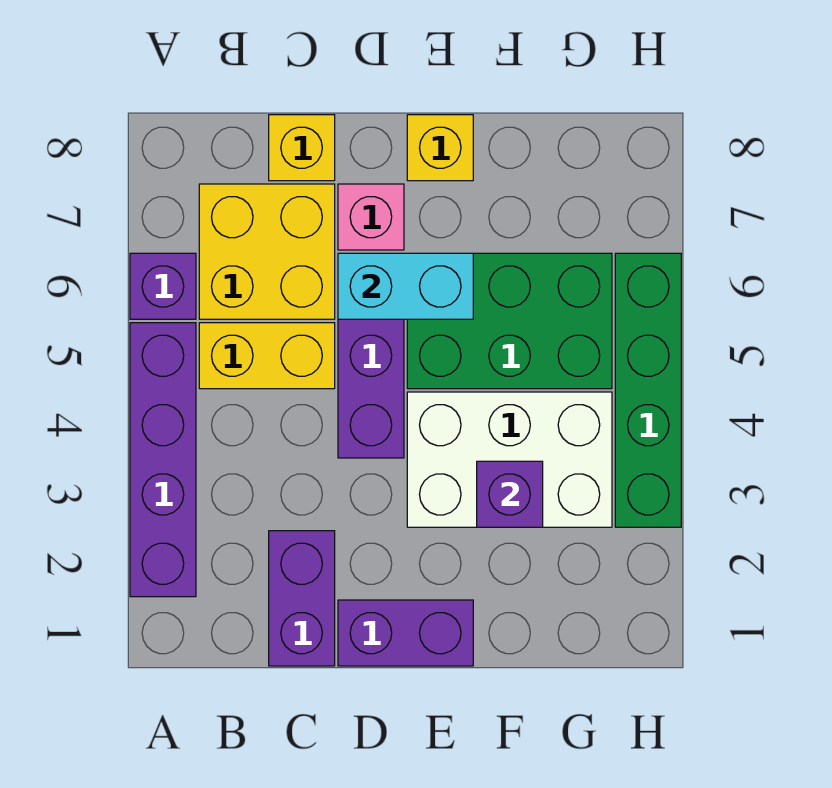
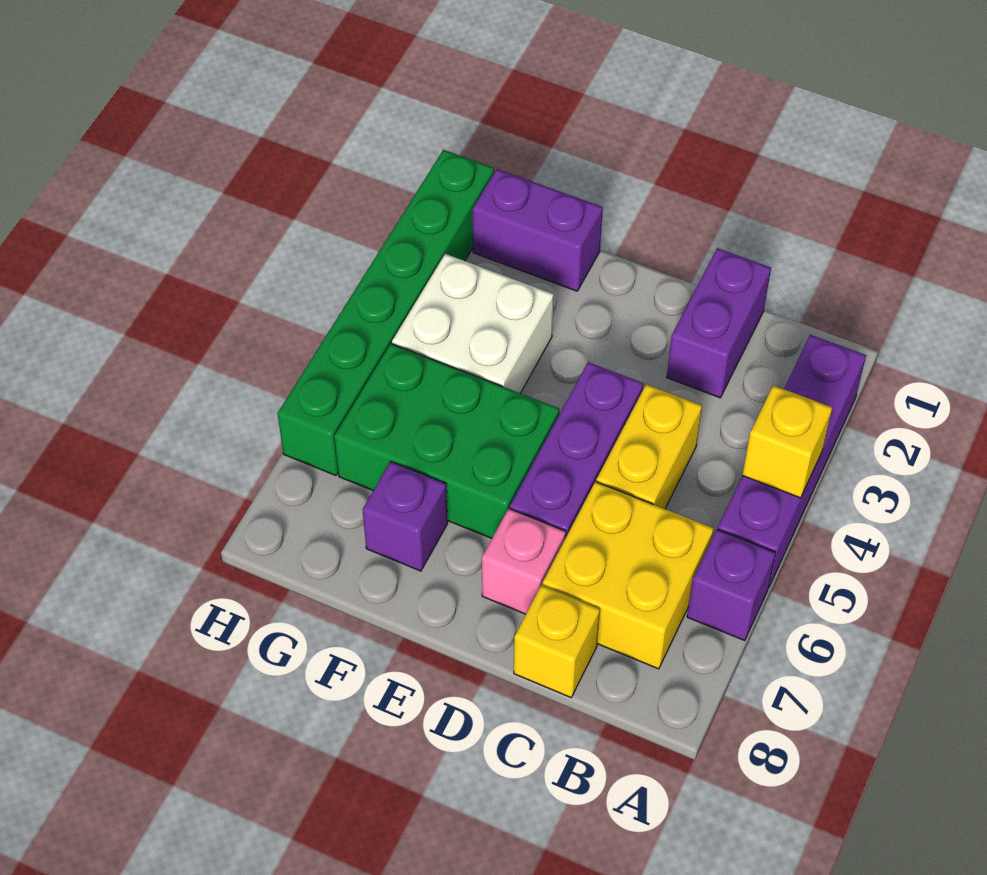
yellow brick B5:C5 level 1 -> yellow brick C4:C5 level 1
purple brick D1:E1 level 1 -> purple brick F1:G1 level 1
cyan brick D6:E6 level 2 -> none
white brick E3:G4 level 1 -> white brick F3:G4 level 1
yellow brick E8 level 1 -> yellow brick A4 level 2
purple brick F3 level 2 -> purple brick F7 level 1
green brick H3:H6 level 1 -> green brick H1:H6 level 1

